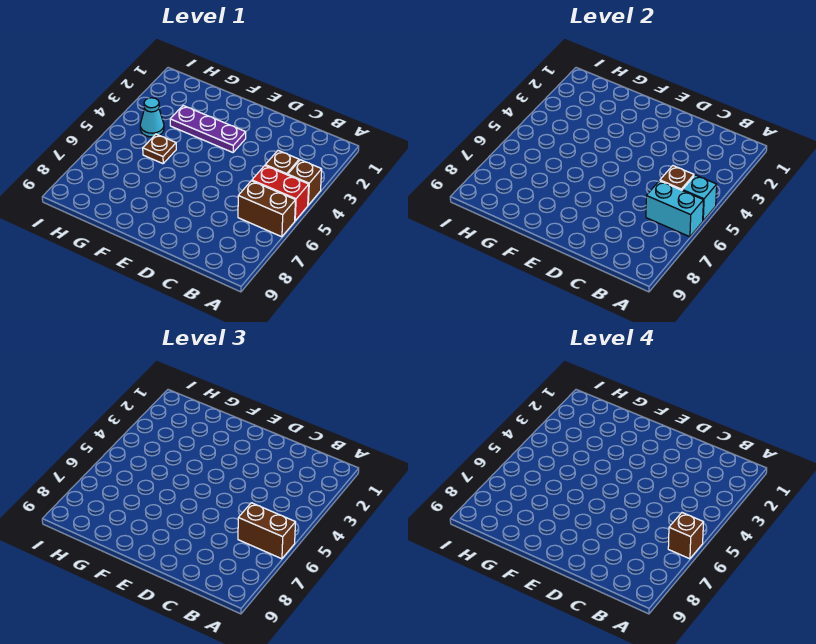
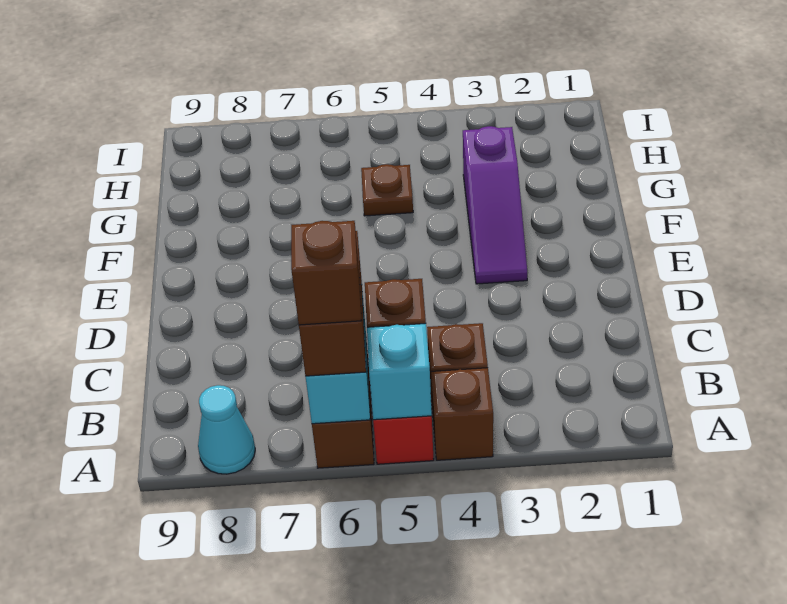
purple plate E3:G3 level 1 -> purple slope E3:G3 level 1 top G
cyan cone H4 level 1 -> cyan cone A8 level 1

